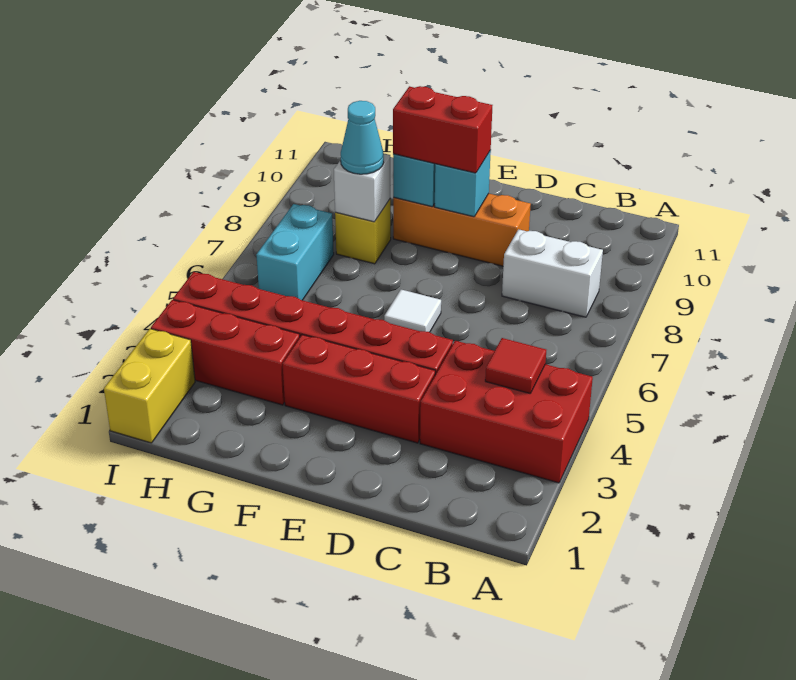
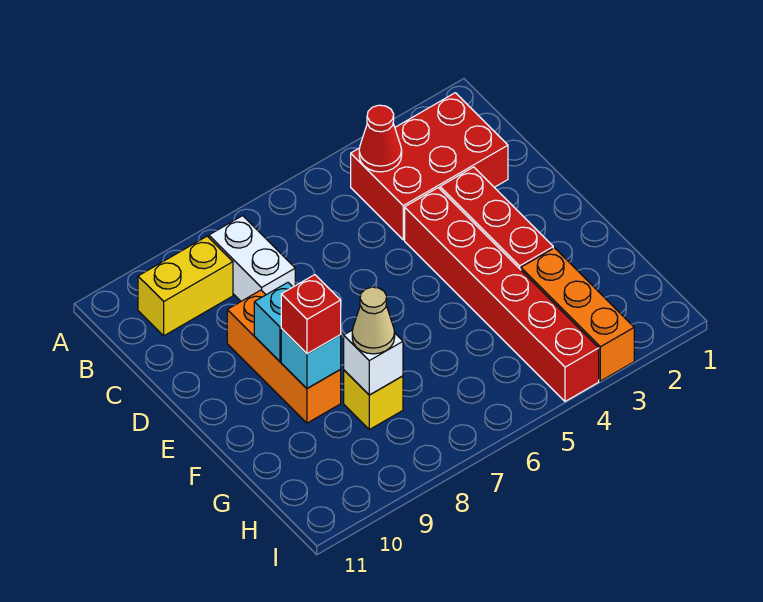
red brick A3:C4 level 1 -> red brick B2:C4 level 1
red tile B4 level 2 -> red cone B4 level 2
white tile E6 level 1 -> none
red brick E9:F9 level 3 -> red brick F9 level 3
red brick G3:I3 level 1 -> orange brick G3:I3 level 1
cyan cone G8 level 3 -> tan cone G8 level 3
cyan brick H6:H7 level 1 -> none
yellow brick I1:I2 level 1 -> yellow brick B9:B10 level 1

